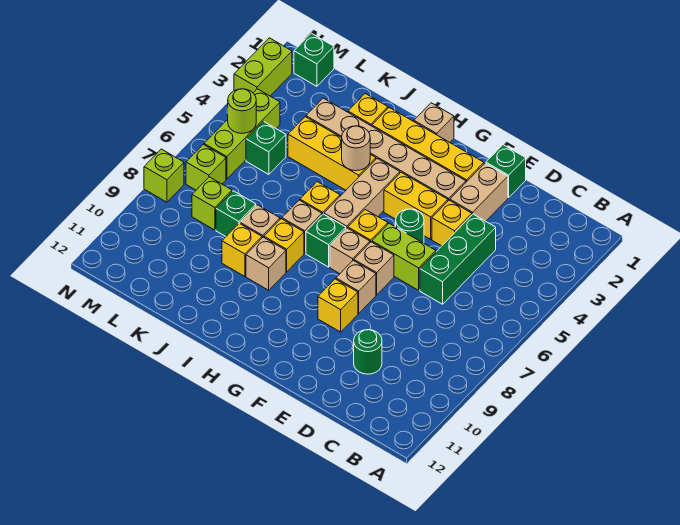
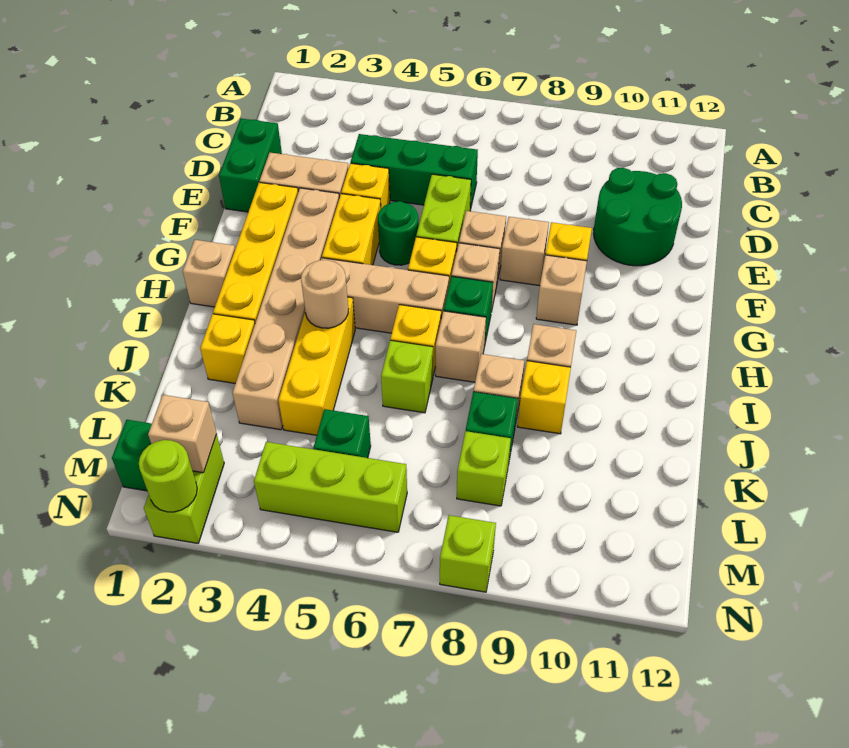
green round brick D10 level 1 -> green round brick D10:E11 level 1
green brick E1 level 1 -> green brick D1:E1 level 1
none -> tan brick G9 level 1
yellow brick I8 level 1 -> none
none -> tan brick M2 level 2
lime round brick M5 level 2 -> lime round brick N2 level 2
lime brick M7 level 1 -> lime brick J6 level 1
lime brick N2:N3 level 1 -> lime brick M2:N2 level 1

